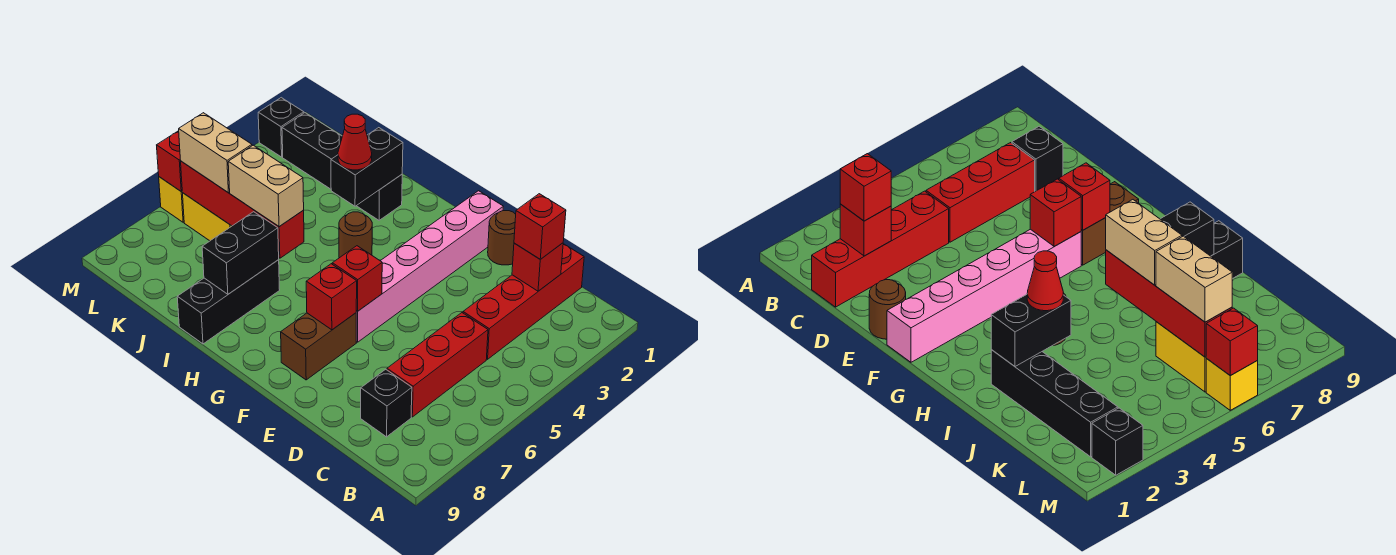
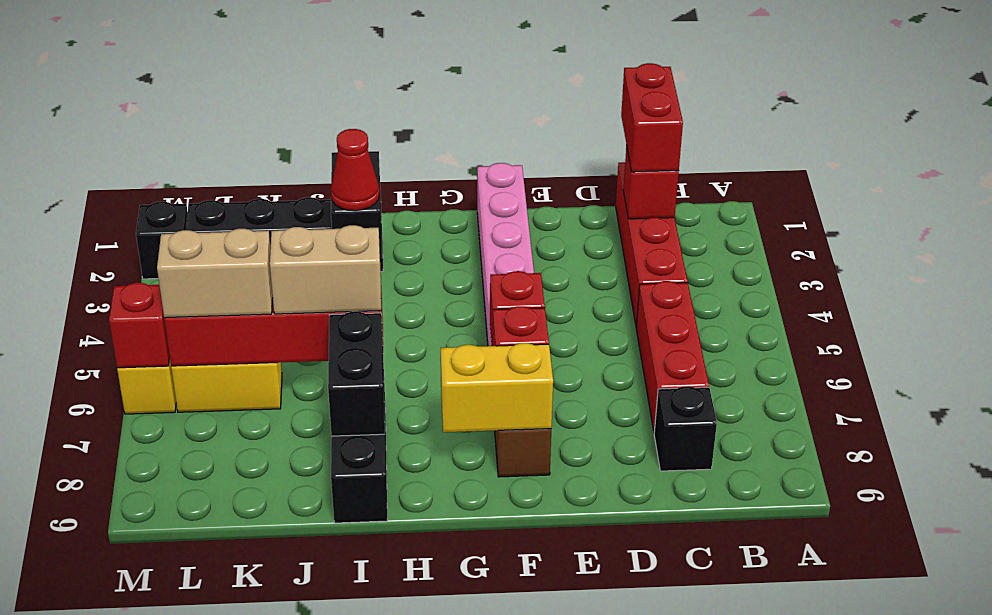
red brick C2 level 3 -> red brick C1:C2 level 3
brown round brick E1 level 1 -> none
none -> yellow brick F8:G8 level 2
brown round brick H4 level 1 -> none

